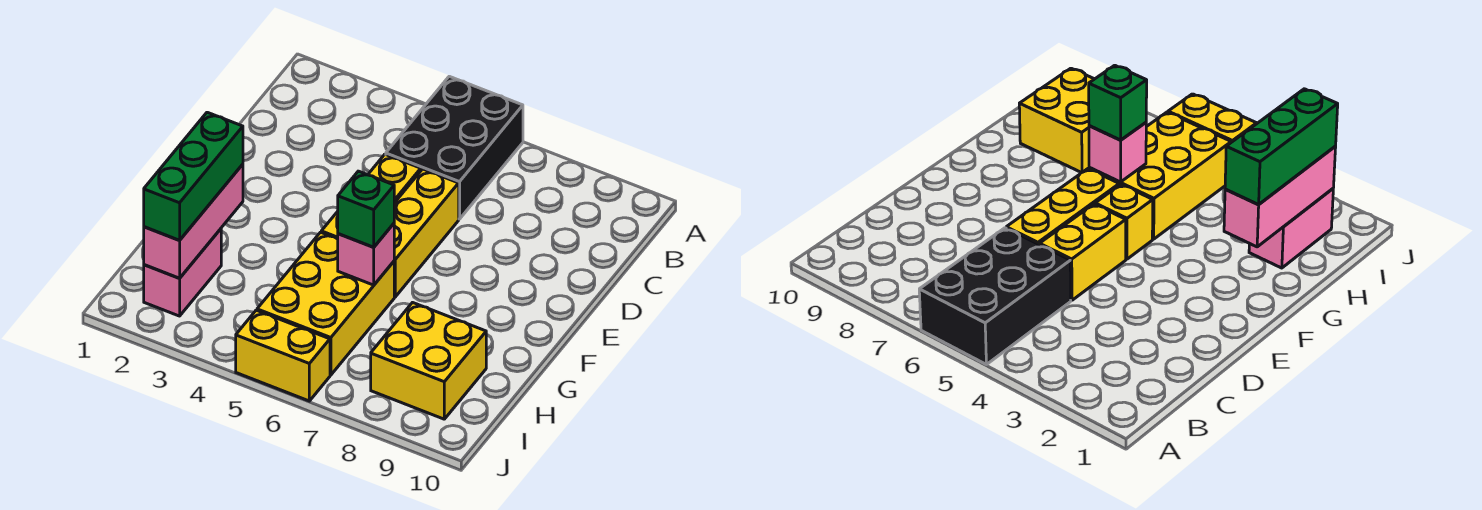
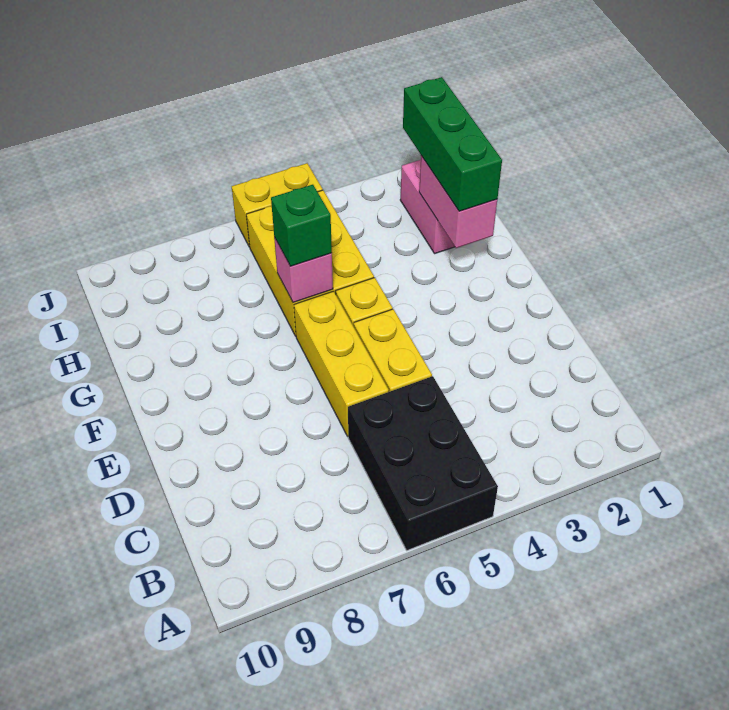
pink brick G2:I2 level 2 -> pink brick G2:H2 level 2
yellow brick H8:I9 level 1 -> none

